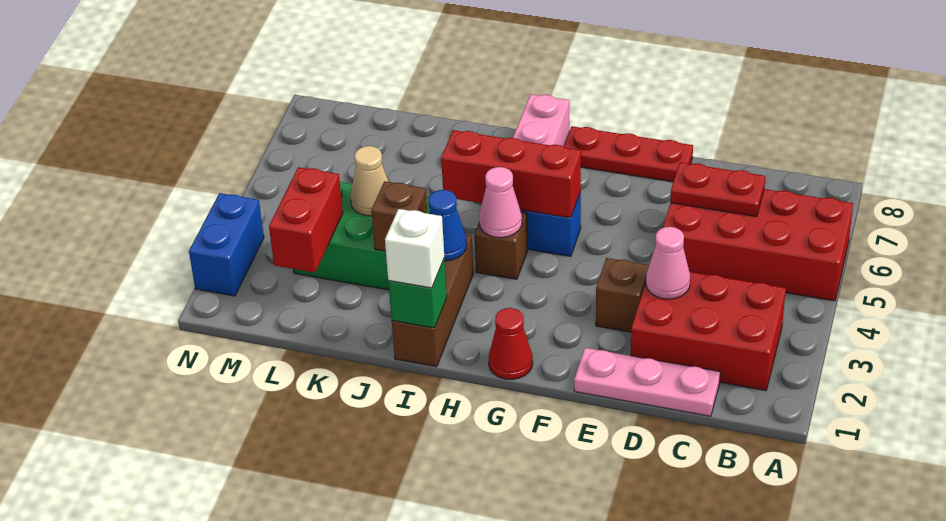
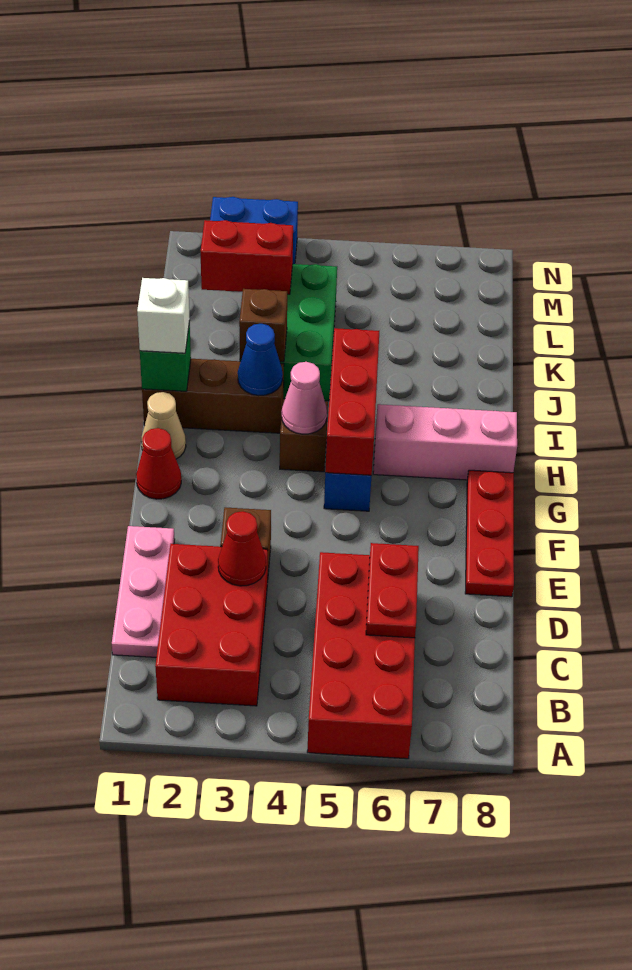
pink cone D3 level 2 -> red cone D3 level 2
tan cone K4 level 2 -> tan cone H1 level 1

